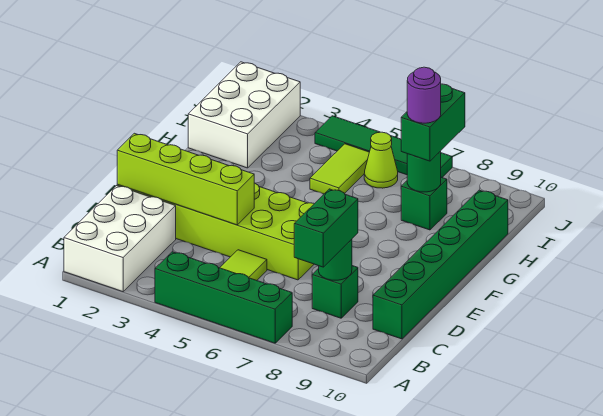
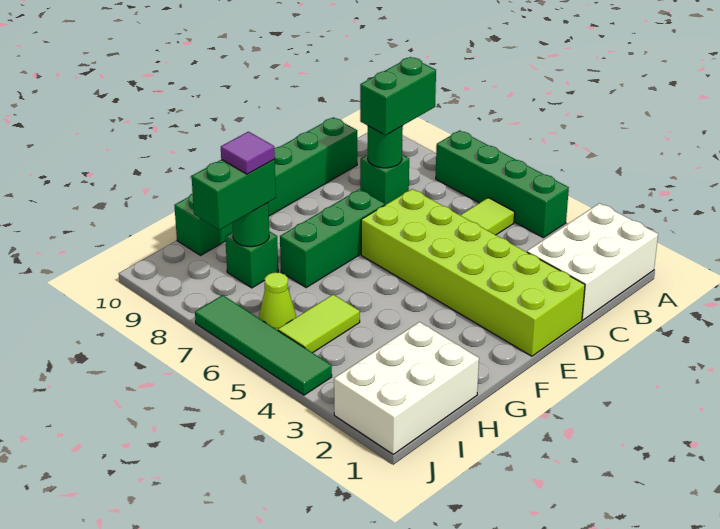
lime brick D1:D4 level 2 -> none
none -> green brick E7:G7 level 1
purple round brick H8 level 4 -> purple tile H8 level 4

